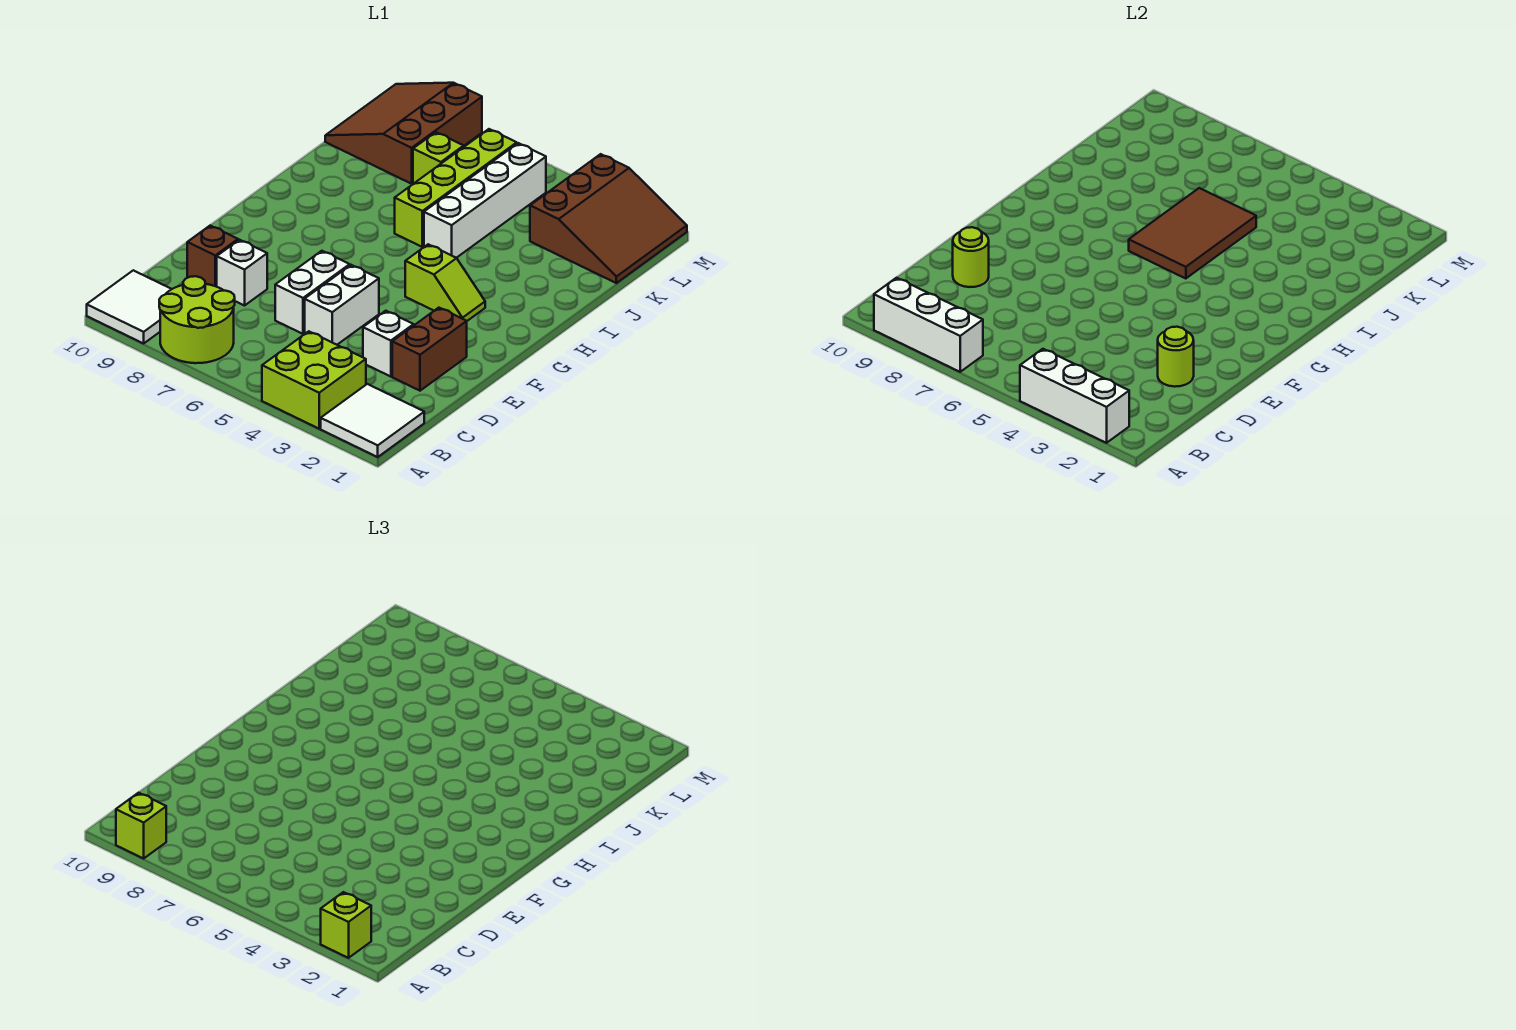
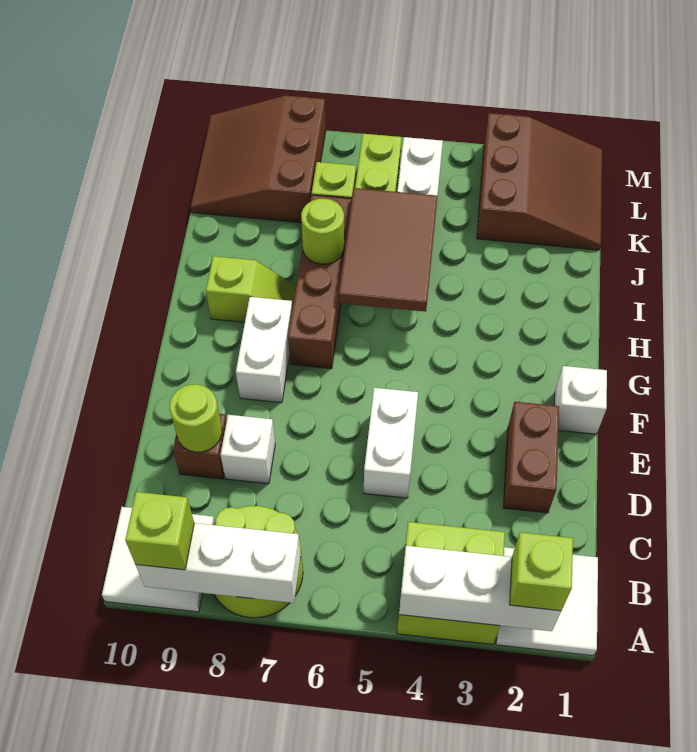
lime round brick D2 level 2 -> lime round brick I7 level 2
white brick D3 level 1 -> white brick F1 level 1
white brick D6:E6 level 1 -> white brick F8:G8 level 1
lime slope G3:G4 level 1 top 4 -> lime slope H8:H9 level 1 top 9
none -> brown brick G7:J7 level 1

